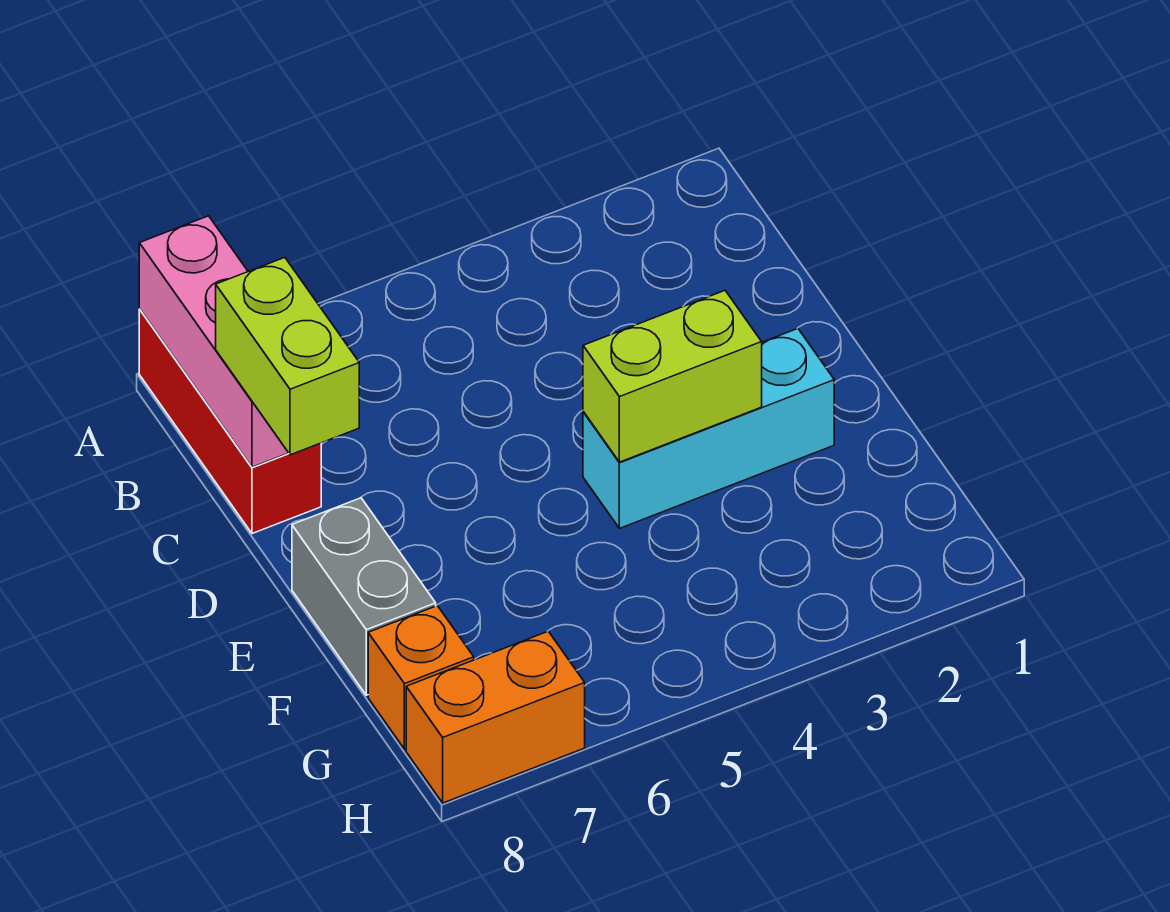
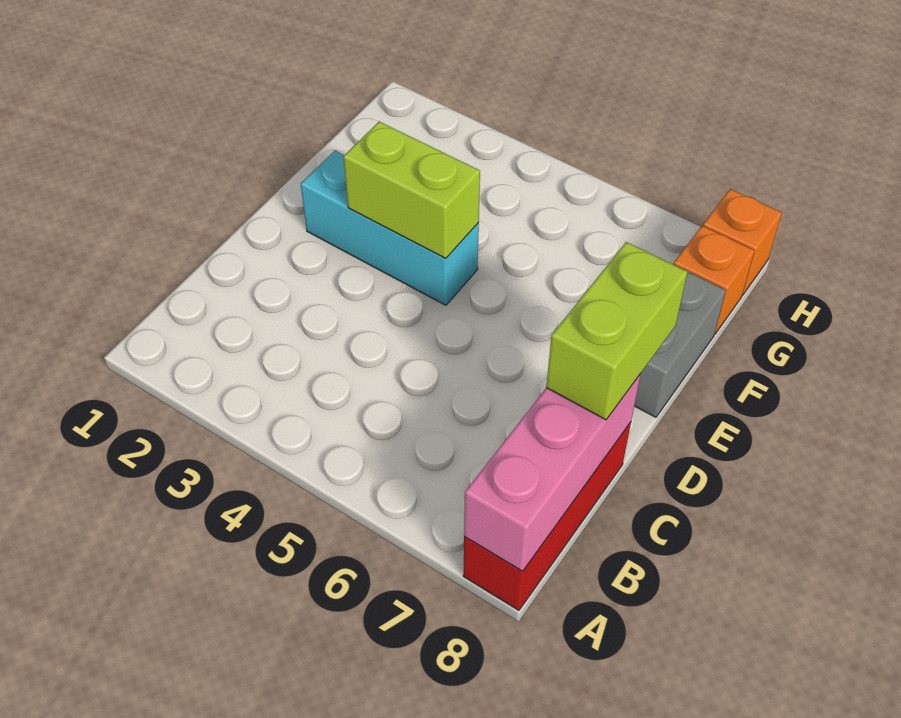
orange brick H7:H8 level 1 -> orange brick H8 level 1

